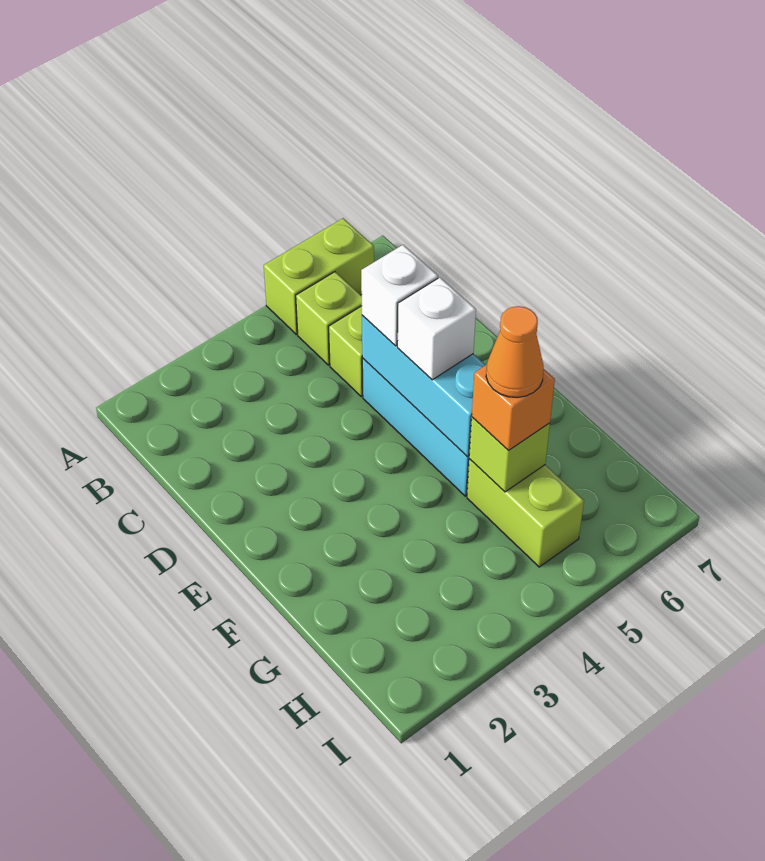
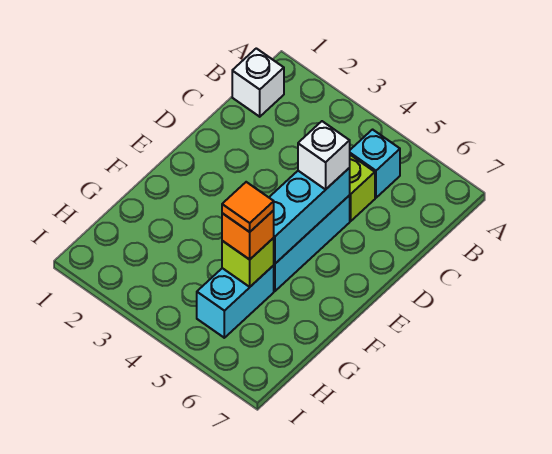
lime brick A5:A6 level 1 -> none
lime brick B5 level 1 -> cyan brick B5 level 1
white brick E5 level 3 -> white brick B1 level 1
lime brick G5:H5 level 1 -> cyan brick G5:H5 level 1
orange cone G5 level 4 -> orange tile G5 level 4

